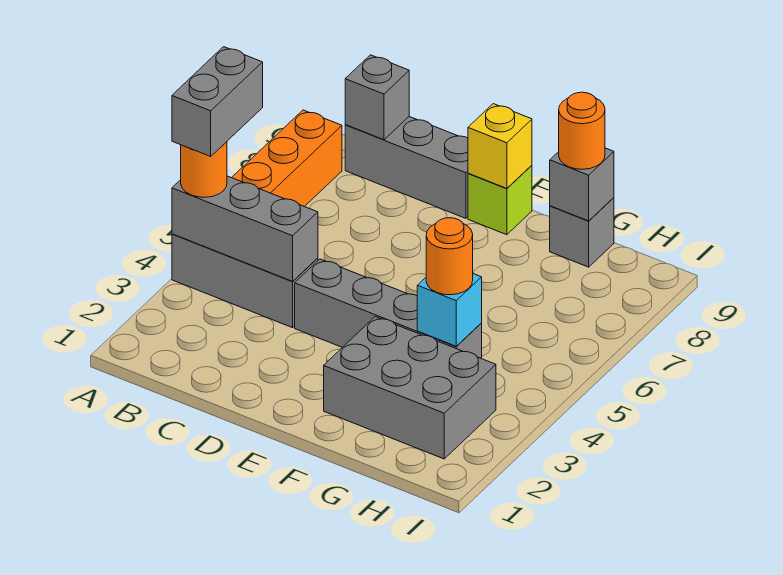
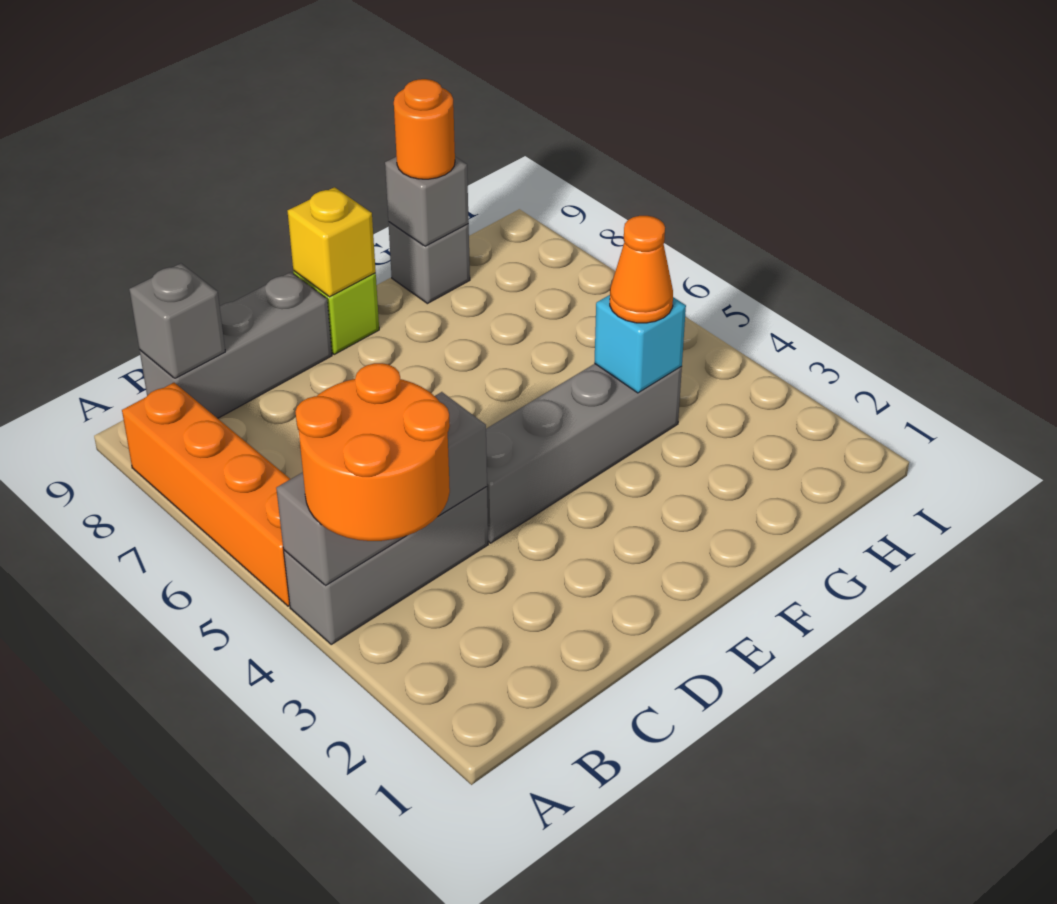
orange round brick A4 level 3 -> orange round brick A3:B4 level 3
grey brick A4:A5 level 4 -> none
grey brick F2:H3 level 1 -> none
orange round brick G4 level 3 -> orange cone G4 level 3

